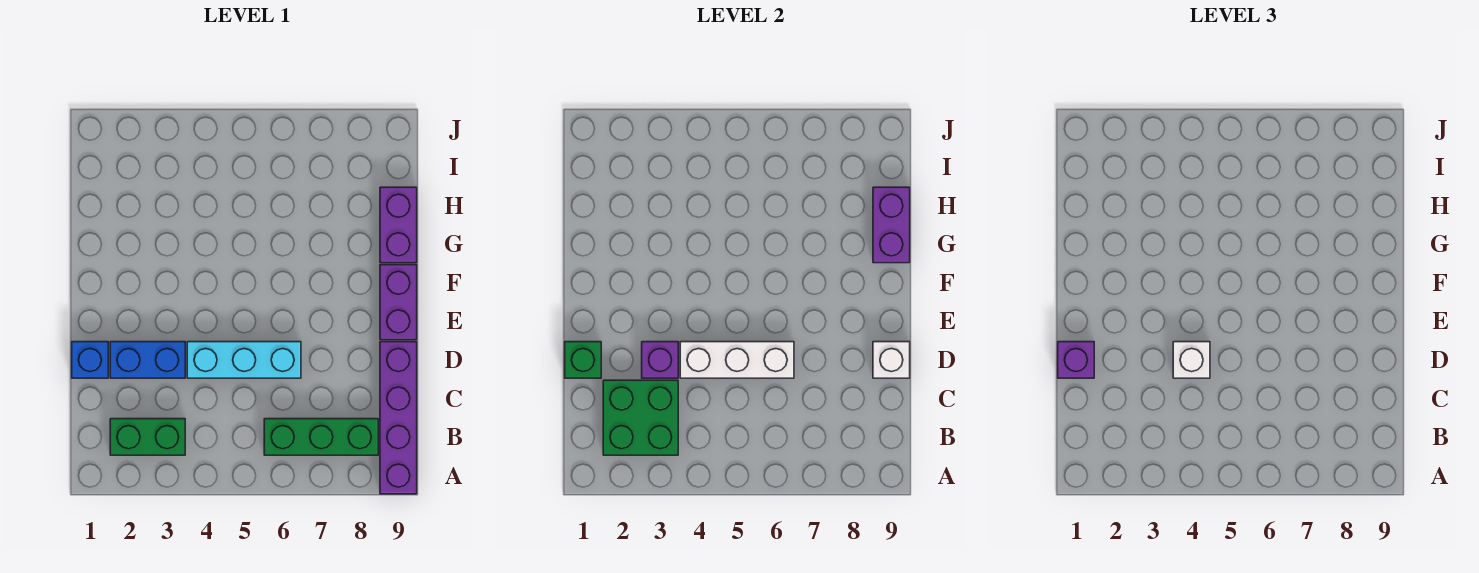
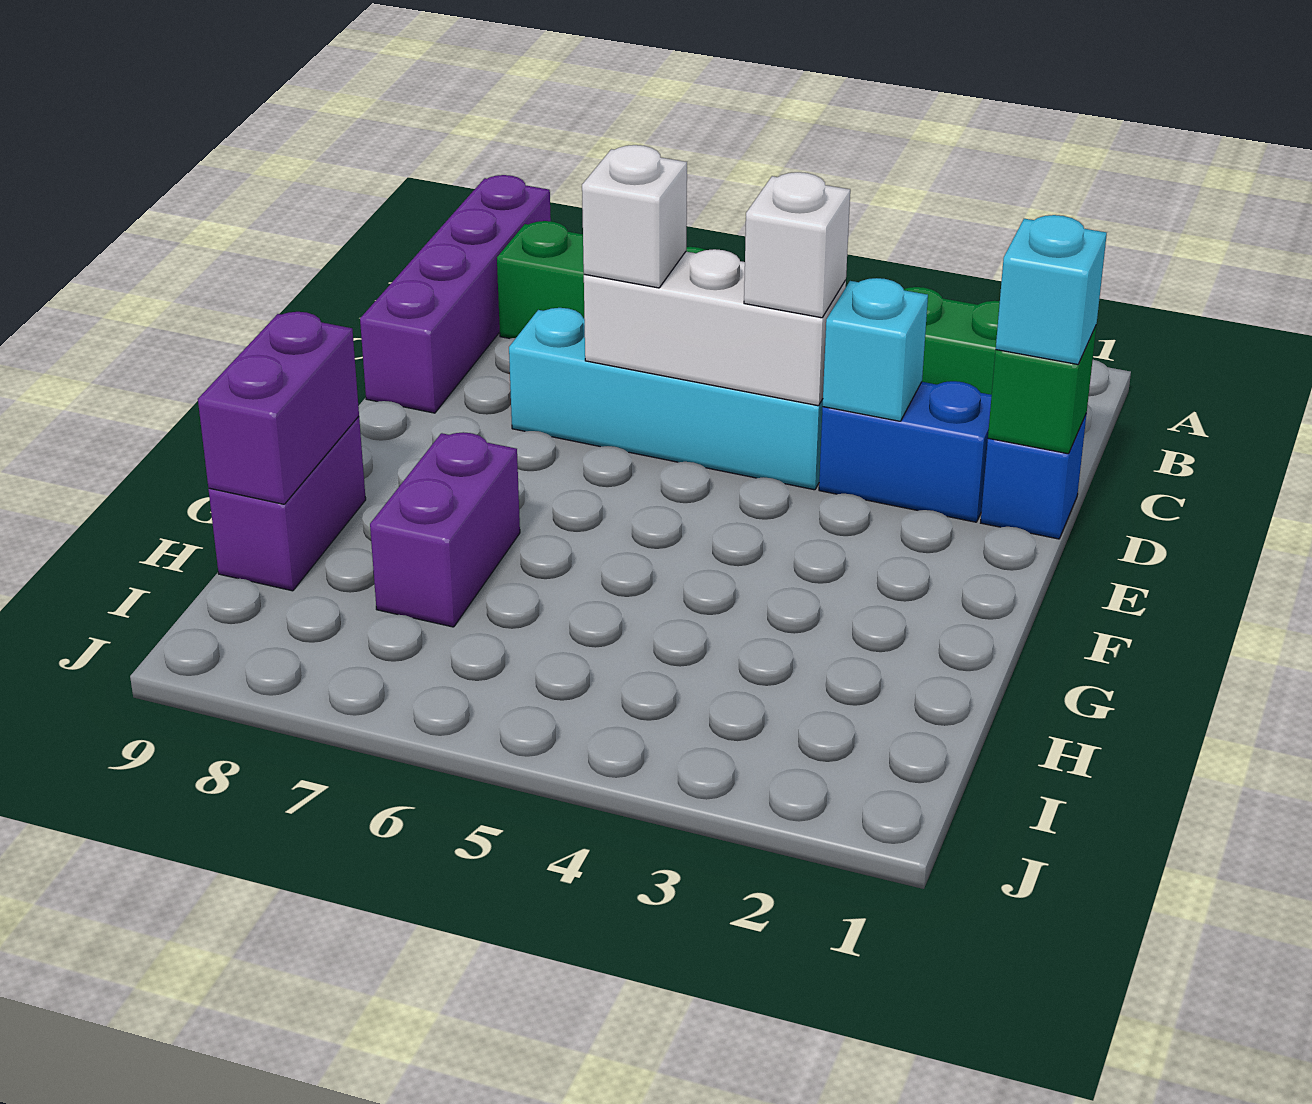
green brick B2:C3 level 2 -> none
purple brick D1 level 3 -> cyan brick D1 level 3
purple brick D3 level 2 -> cyan brick D3 level 2
cyan brick D4:D6 level 1 -> cyan brick D4:D7 level 1
white brick D9 level 2 -> white brick D6 level 3
purple brick E9:F9 level 1 -> purple brick G7:H7 level 1

